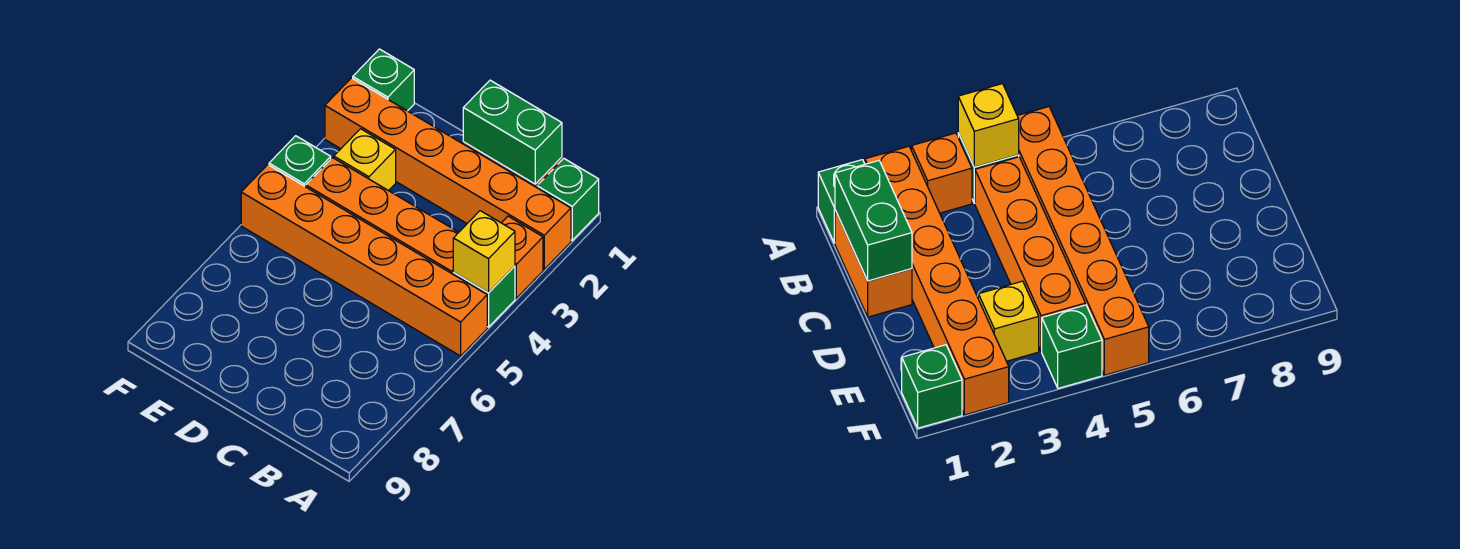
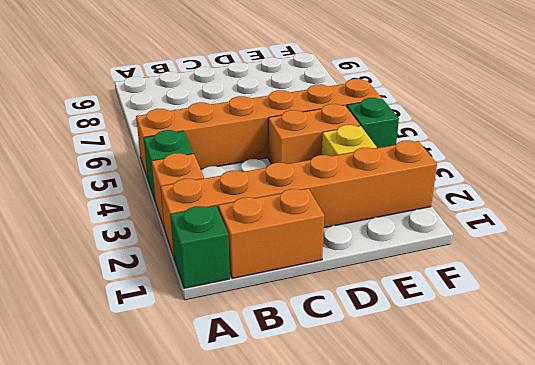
yellow brick A4 level 2 -> none
green brick B1:C1 level 2 -> none
orange brick B4:E4 level 1 -> orange brick D4:E4 level 1
green brick F1 level 1 -> none

